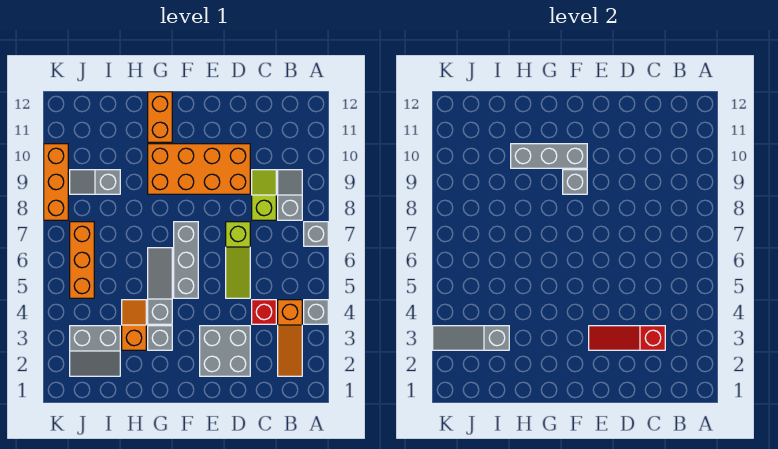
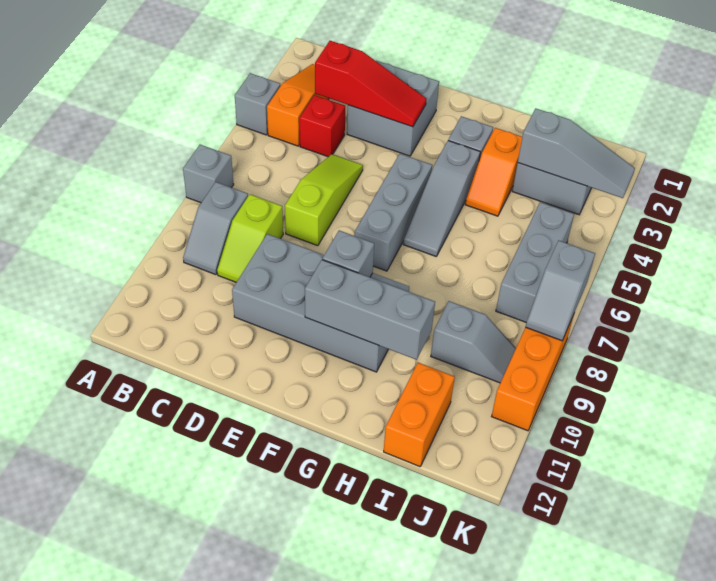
orange brick D9:G10 level 1 -> grey brick D9:G10 level 1
orange brick G11:G12 level 1 -> orange brick I11:I12 level 1
orange brick J5:J7 level 1 -> grey brick J5:J7 level 1
none -> grey slope K7:K8 level 2 top 7

